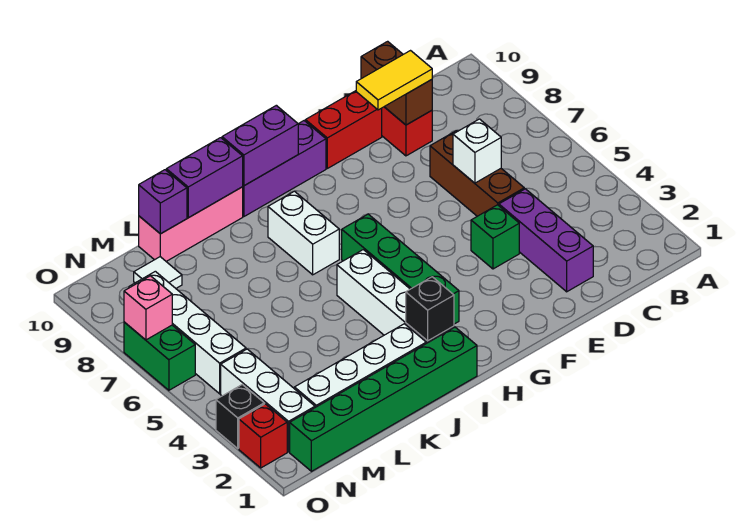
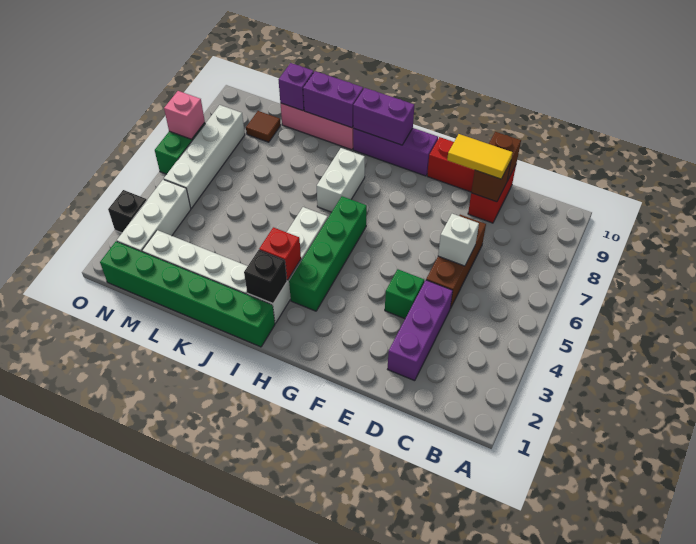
white tile M9 level 1 -> brown tile M9 level 1
red brick O2 level 1 -> red brick I3 level 2

